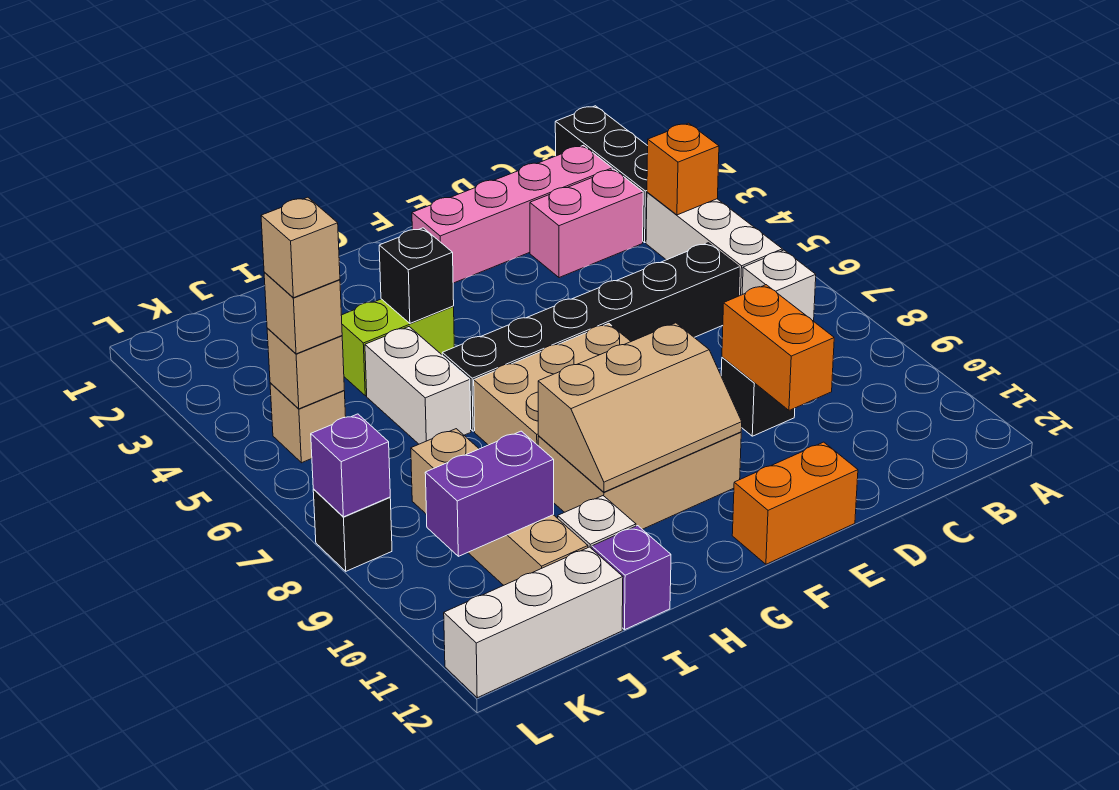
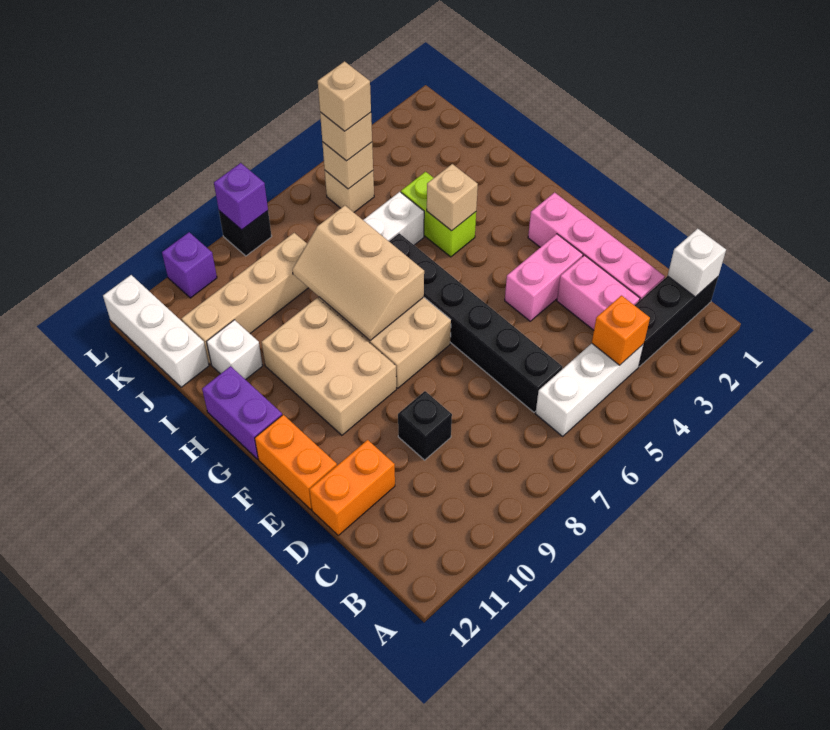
white brick B7 level 1 -> white brick B1 level 2
orange brick D9:D10 level 2 -> orange brick D11:D12 level 1
none -> pink brick E3:E4 level 1
tan slope F9:H10 level 2 top 9 -> tan slope G7:I8 level 2 top 7
black brick H4 level 2 -> tan brick H4 level 2
purple brick I12 level 1 -> purple brick L10 level 1
purple brick J10:K10 level 2 -> purple brick G12:H12 level 1

